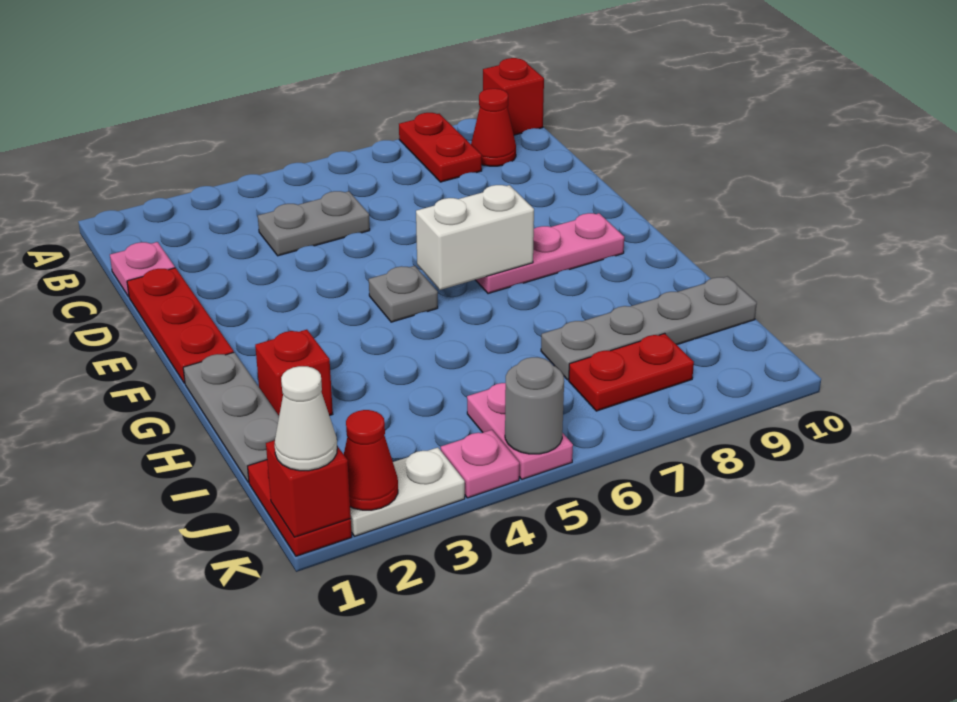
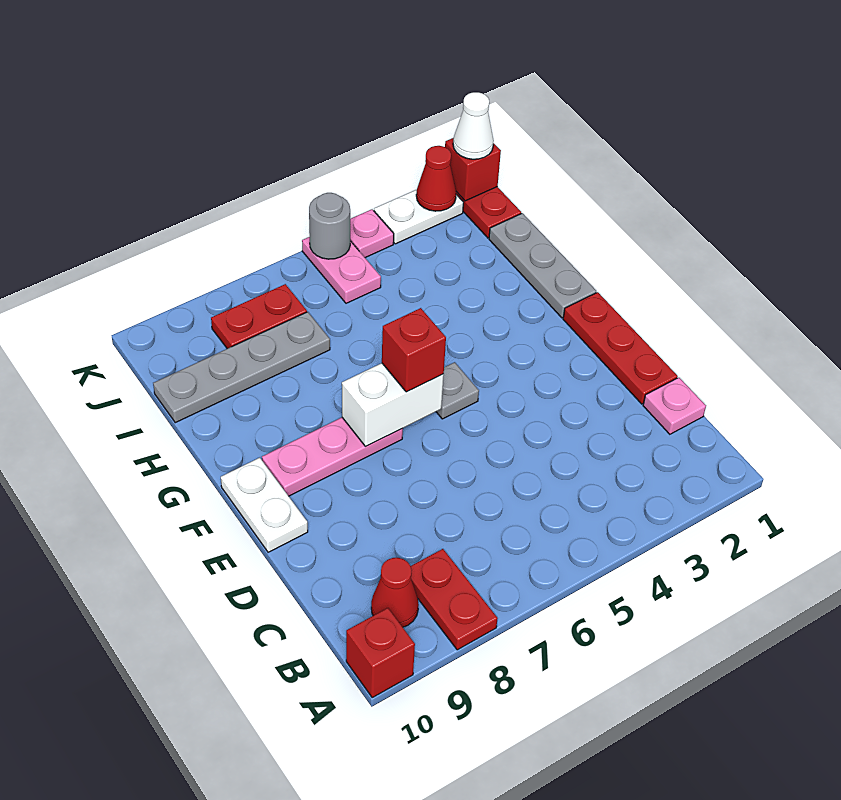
grey plate C4:C5 level 1 -> none
none -> white plate E10:F10 level 1
red brick H2 level 1 -> red brick F6 level 3

